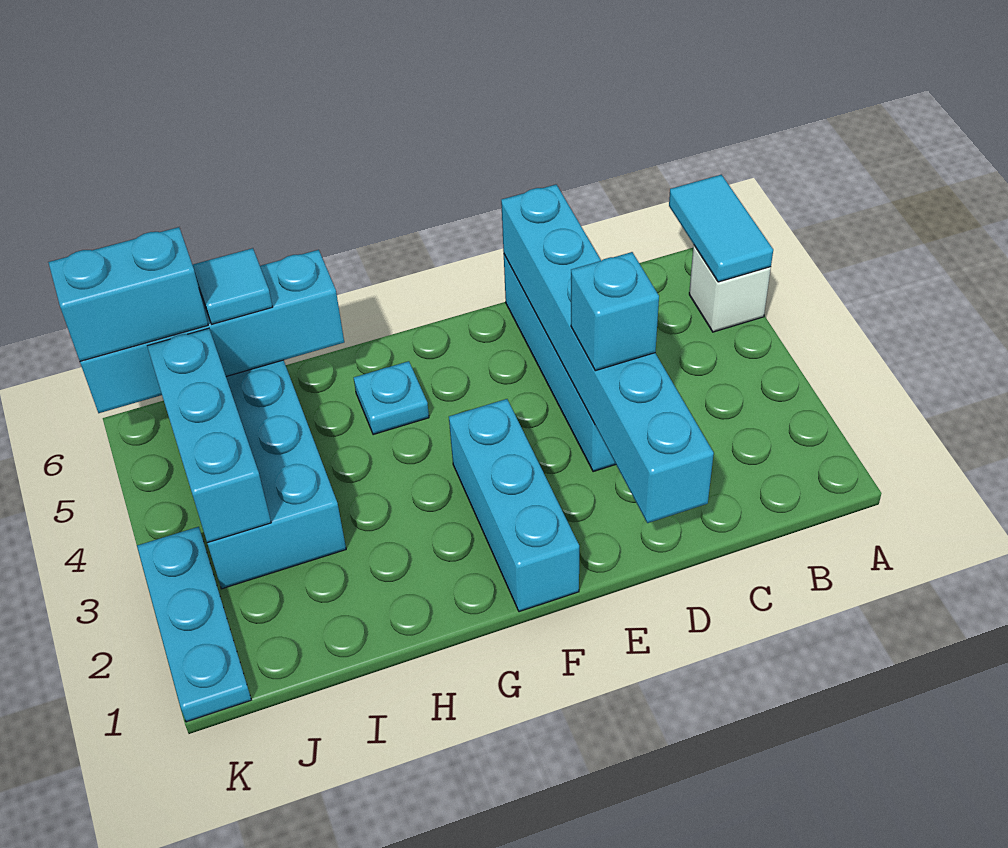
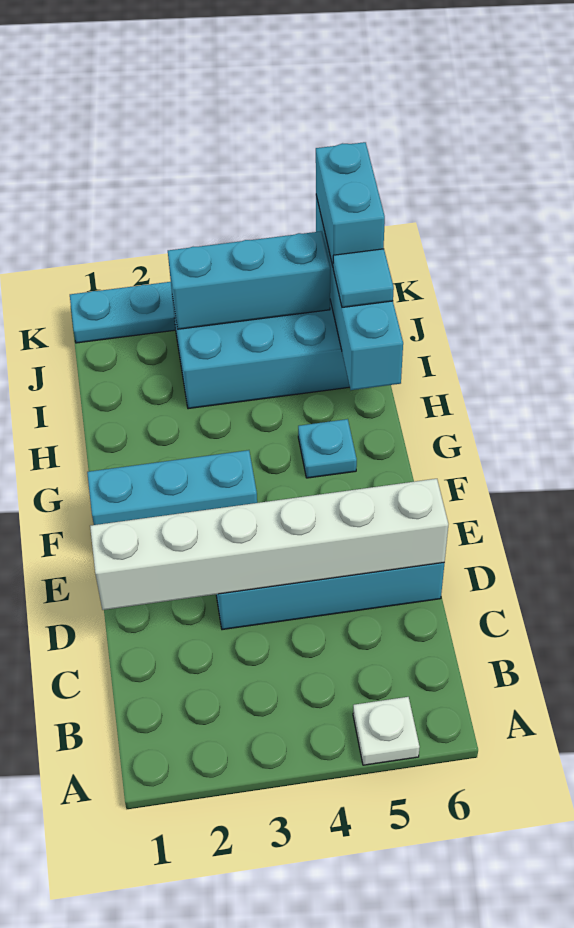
white brick A5 level 1 -> white plate A5 level 1
cyan tile A5:A6 level 2 -> none
cyan brick D1:D6 level 2 -> white brick D1:D6 level 2
cyan brick D3 level 3 -> none

